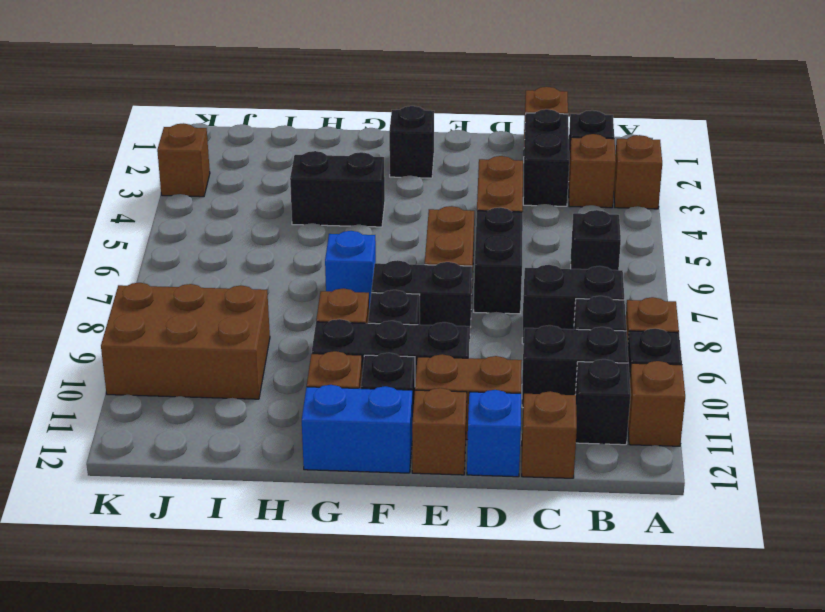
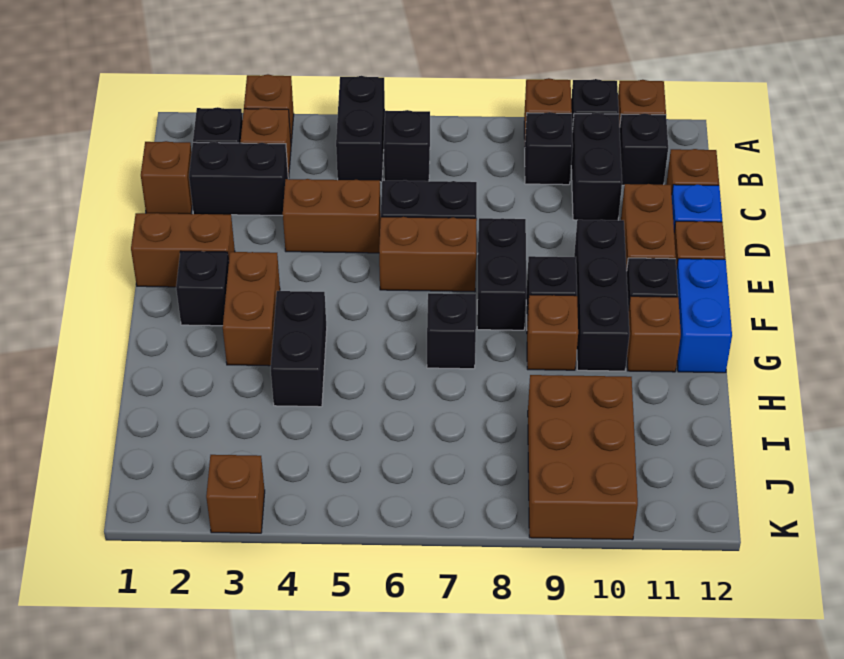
black brick B8:C8 level 1 -> black brick A5:B5 level 1
none -> brown brick E1:E2 level 1
none -> brown brick F3:G3 level 1
blue brick G7 level 1 -> black brick G7 level 1

